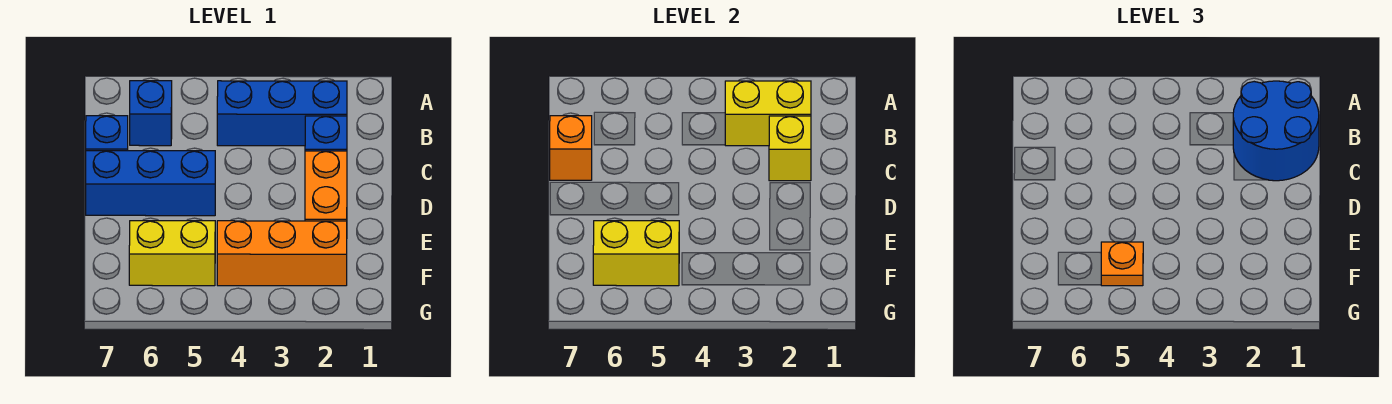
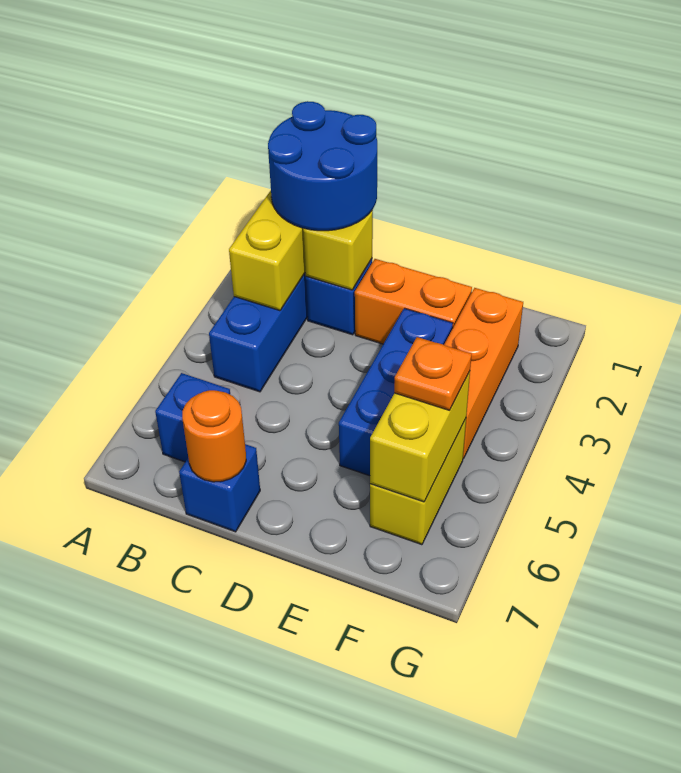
orange brick C7 level 2 -> orange round brick C7 level 2
blue brick D5:D7 level 1 -> blue brick E3:E5 level 1

